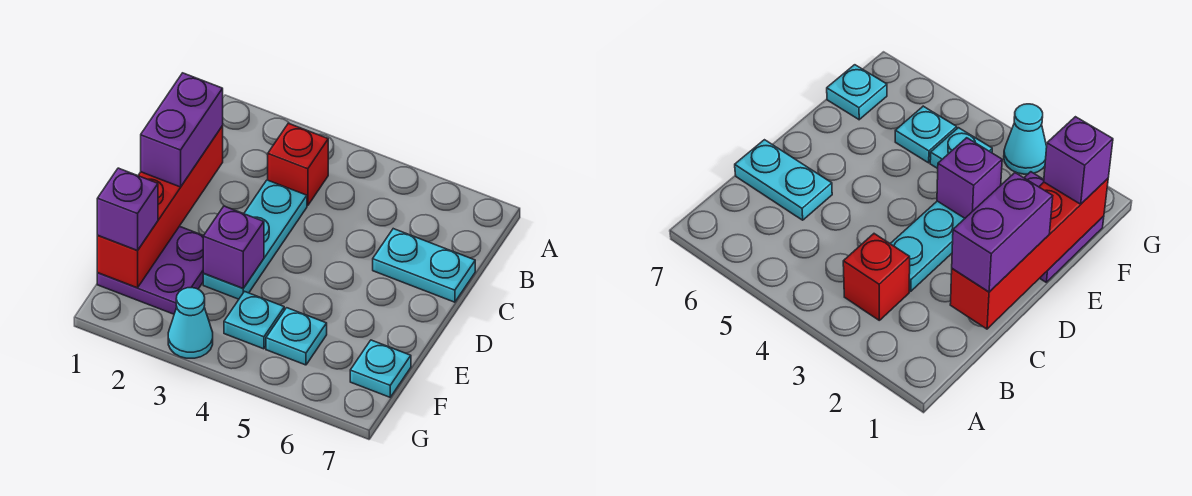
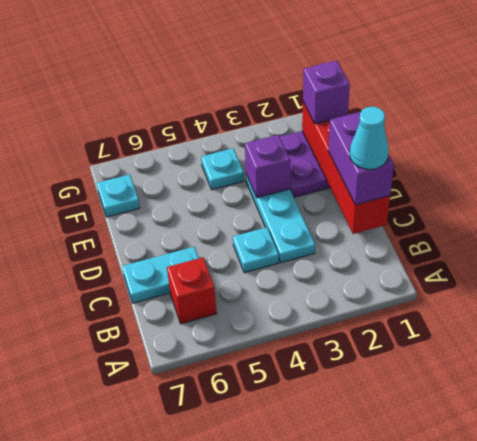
red brick B3 level 1 -> red brick B6 level 1
cyan plate F5 level 1 -> cyan plate C4 level 1
cyan cone G3 level 1 -> cyan cone C1 level 4

